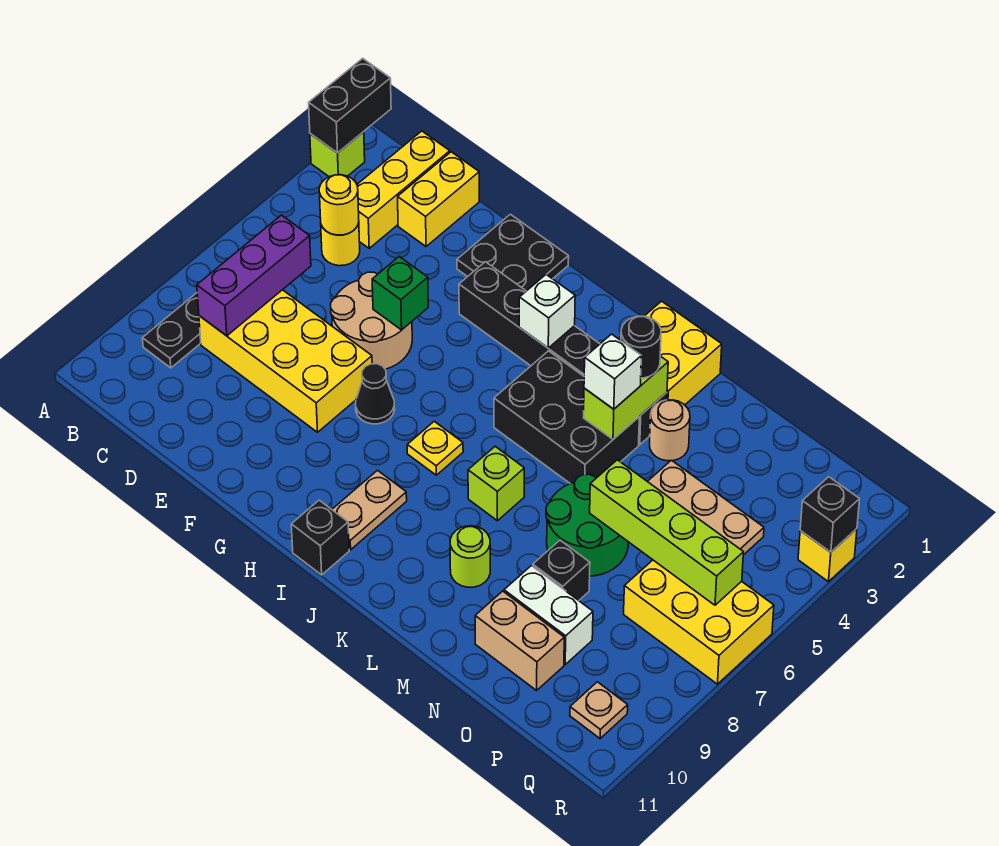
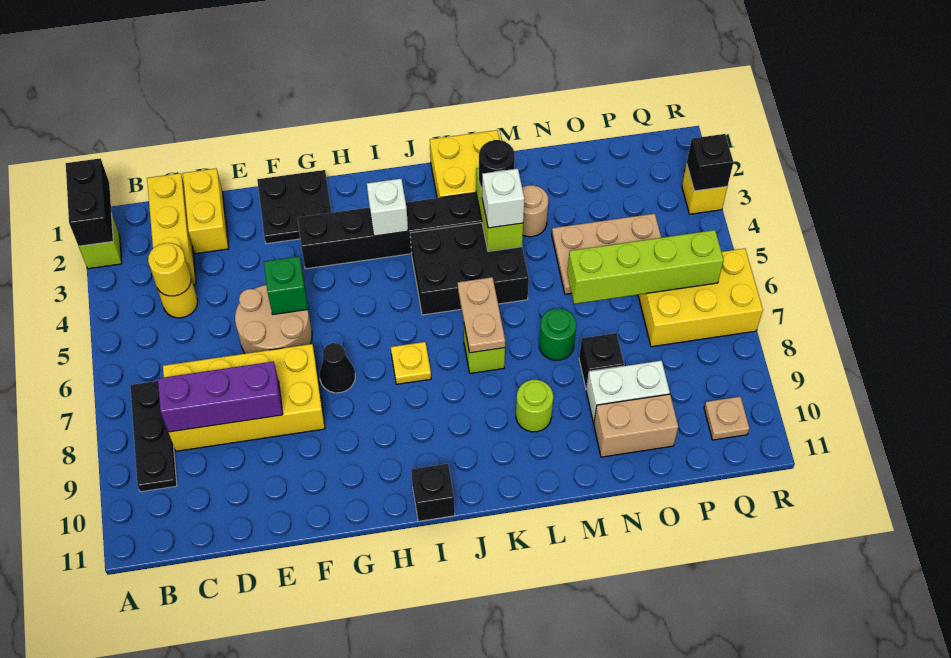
purple brick C6:C8 level 2 -> purple brick C8:E8 level 2
tan plate I9:I10 level 1 -> tan plate K6:K7 level 2
green round brick M6:N7 level 1 -> green round brick M7 level 1

